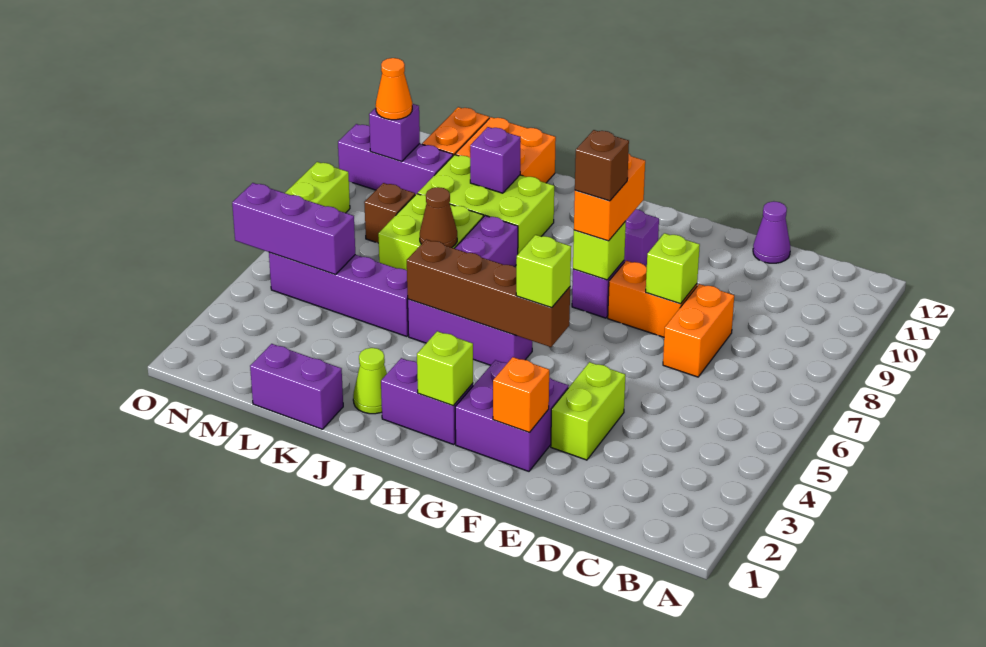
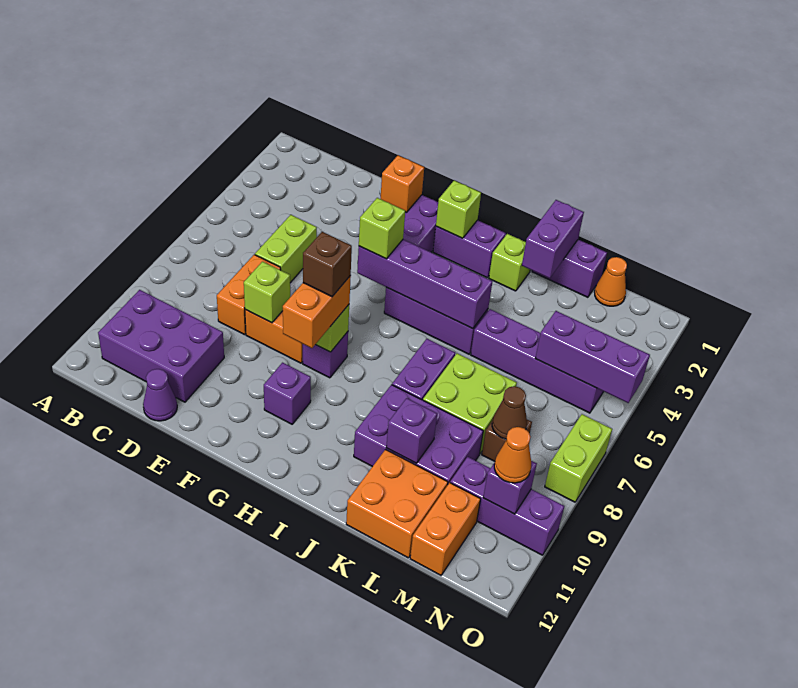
none -> purple brick B10:D11 level 1
lime brick E3:E4 level 1 -> lime brick D5:D6 level 1
brown brick G5:J5 level 2 -> purple brick G5:J5 level 2
lime cone J2 level 1 -> lime brick J2 level 1
lime brick J9:L10 level 1 -> purple brick J9:L10 level 1
none -> purple brick K1:K2 level 2
brown cone K7 level 2 -> brown cone M8 level 2
none -> orange cone M1 level 1

